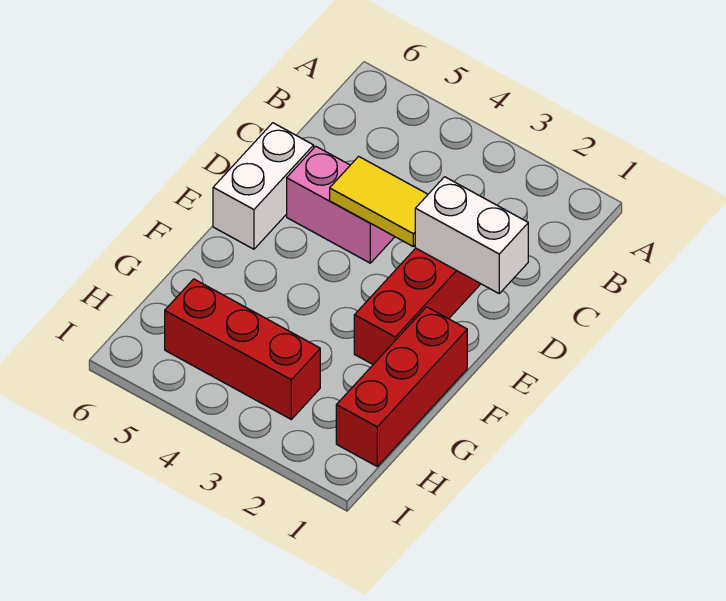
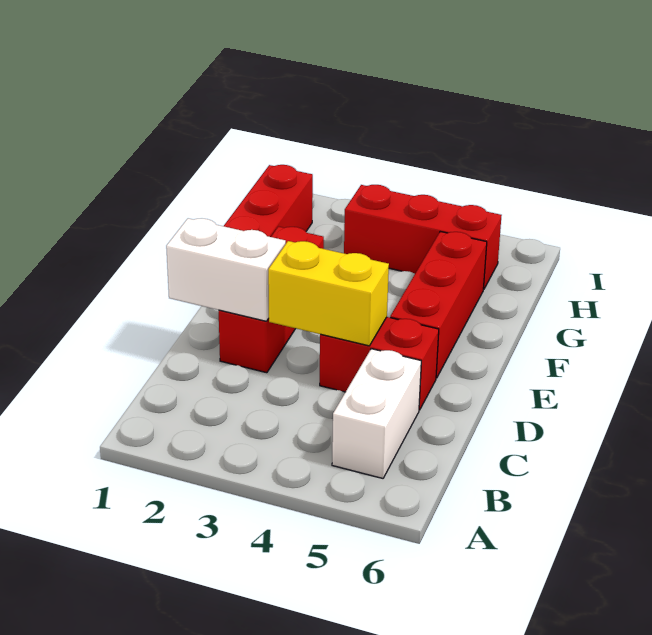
yellow tile D3:D4 level 2 -> yellow brick D3:D4 level 2
pink brick D4:D5 level 1 -> red brick D4:D5 level 1
white brick D6:E6 level 1 -> white brick B5:C5 level 1
none -> red brick E5:G5 level 1

